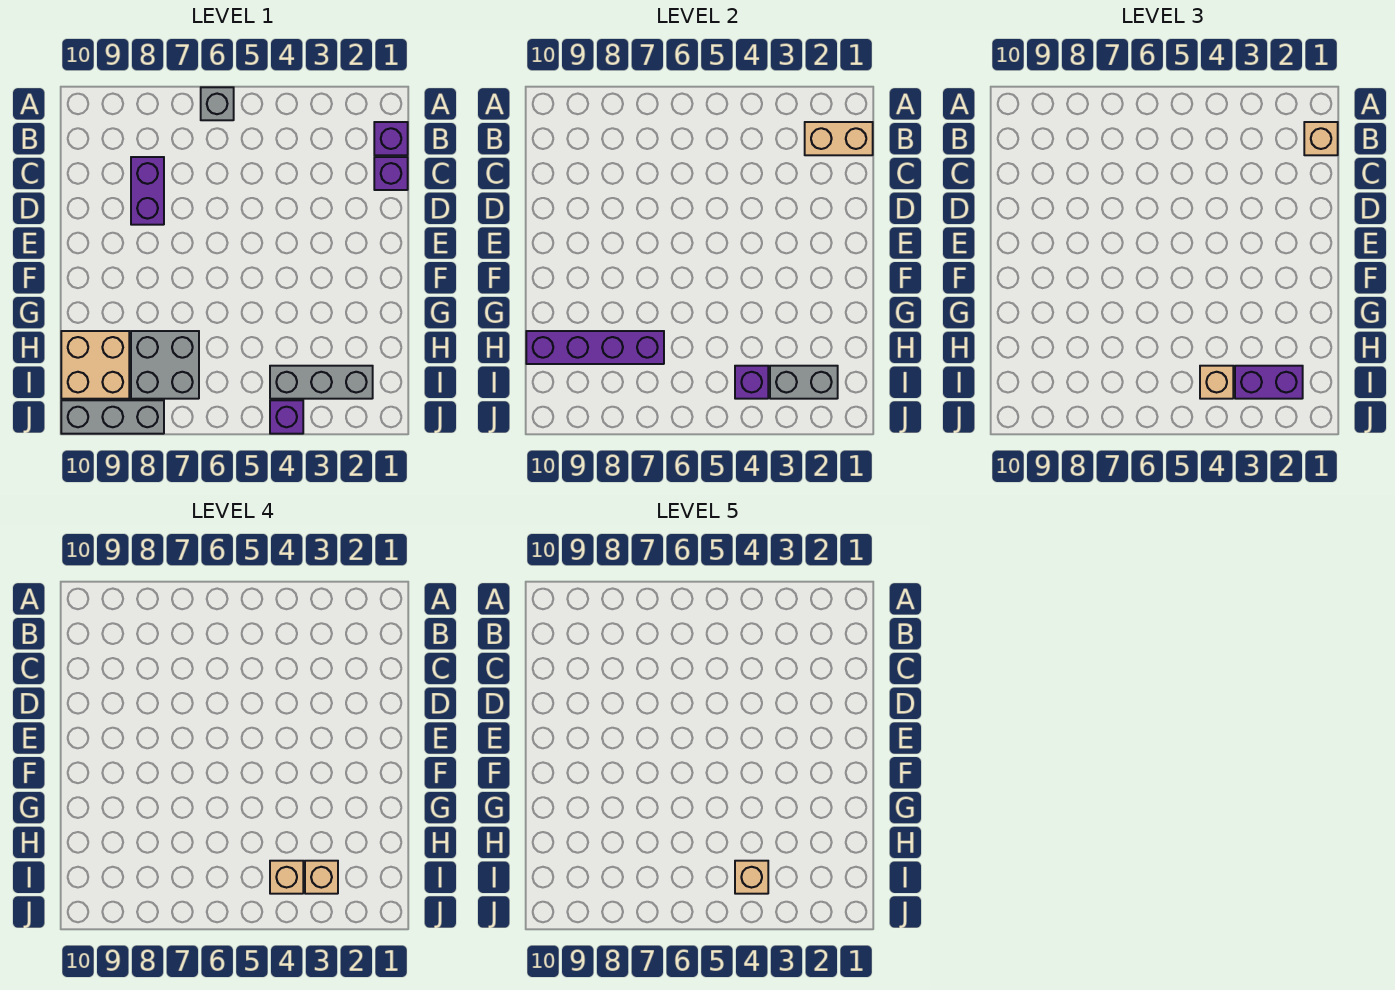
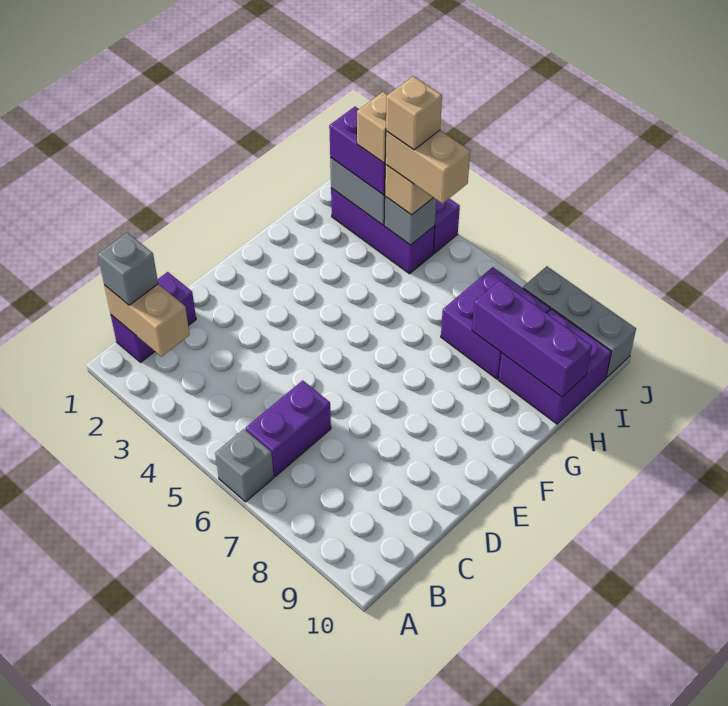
tan brick B1 level 3 -> grey brick B1 level 3
purple brick C8:D8 level 1 -> purple brick B6:C6 level 1
grey brick H7:I8 level 1 -> purple brick H7:I8 level 1
purple brick H7:H10 level 2 -> purple brick H8:H10 level 2
tan brick H9:I10 level 1 -> purple brick H9:I10 level 1
grey brick I2:I4 level 1 -> purple brick I2:I4 level 1
purple brick I4 level 2 -> grey brick I4 level 2
tan brick I4 level 4 -> tan brick I4:I5 level 4

